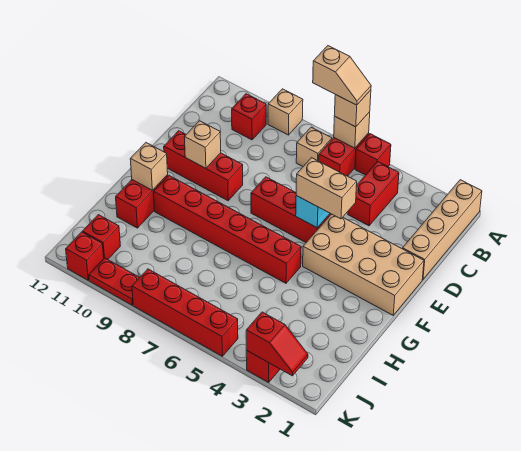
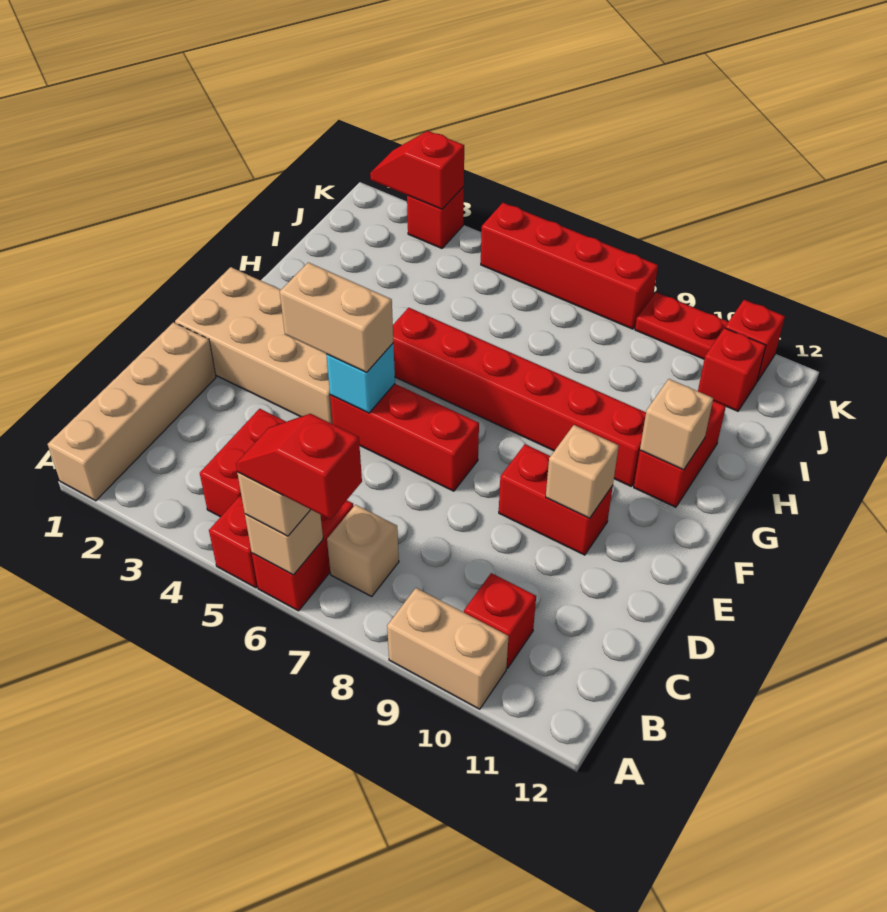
tan slope A6:A7 level 4 top 7 -> red slope A6:A7 level 4 top 7
tan brick A9 level 1 -> tan brick A9:A10 level 1
red brick E9:E11 level 1 -> red brick E9:E10 level 1

